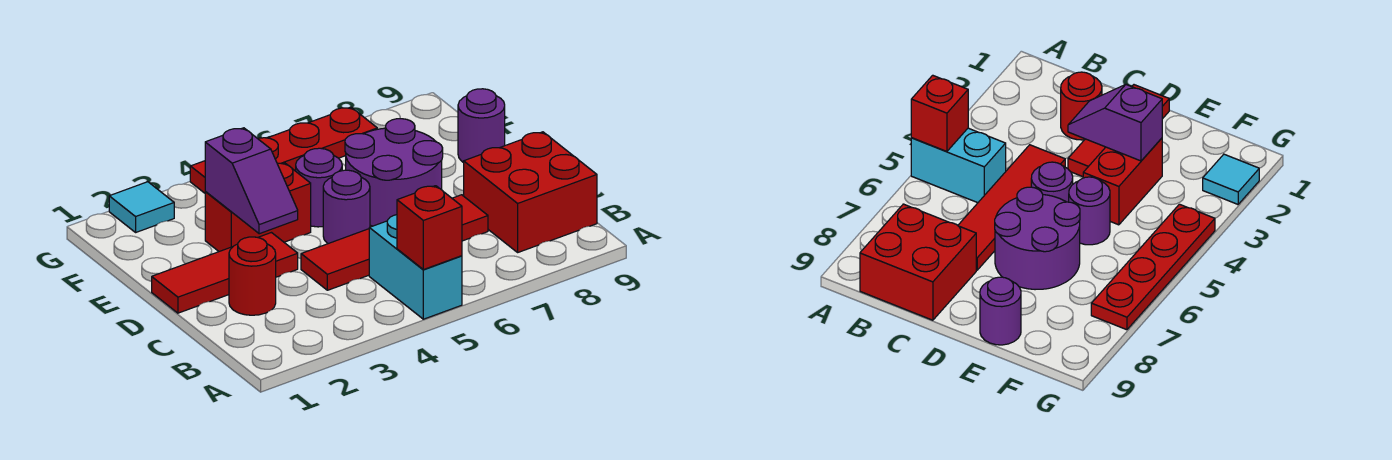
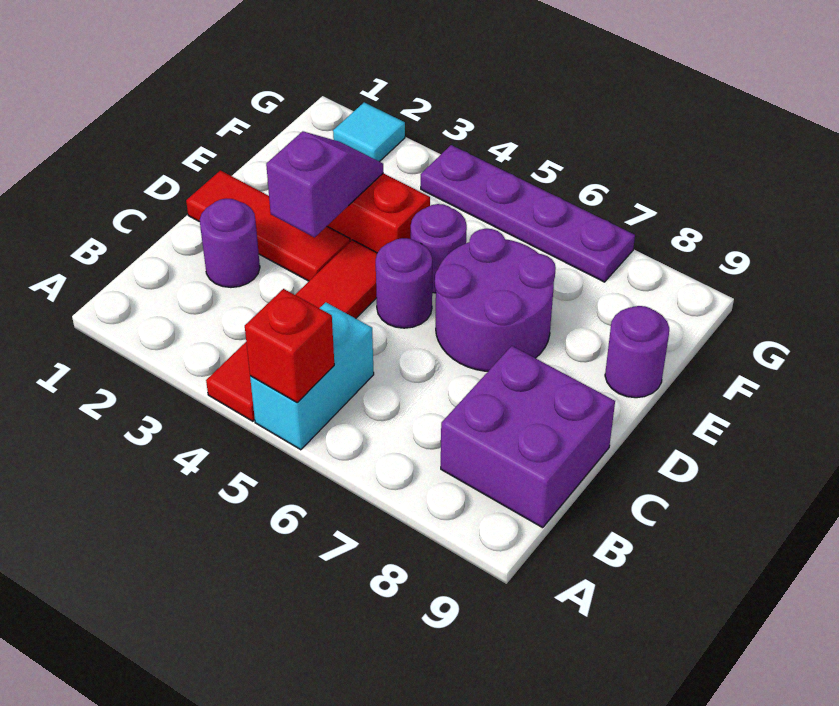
red brick B8:C9 level 1 -> purple brick B8:C9 level 1
red round brick C2 level 1 -> purple round brick C2 level 1
red tile C4:C7 level 1 -> red tile A4:D4 level 1
purple slope D3:E3 level 2 top E -> purple slope D3:E3 level 2 top D
red plate G4:G7 level 1 -> purple plate G4:G7 level 1

